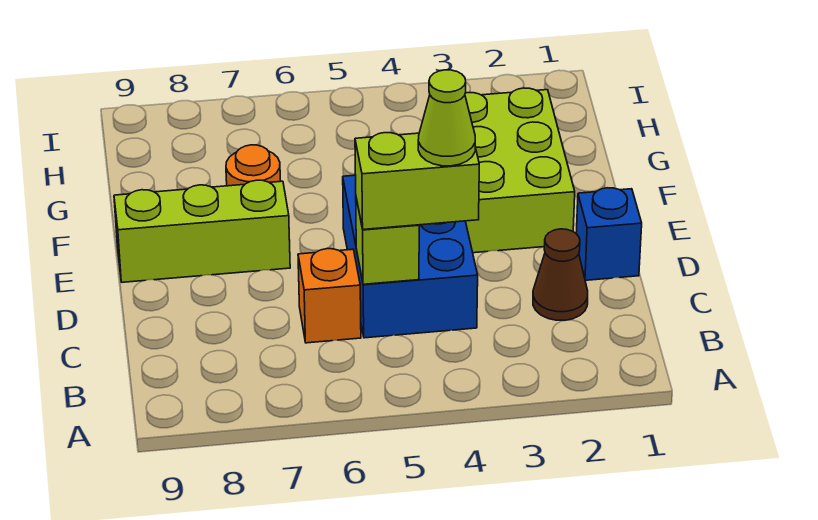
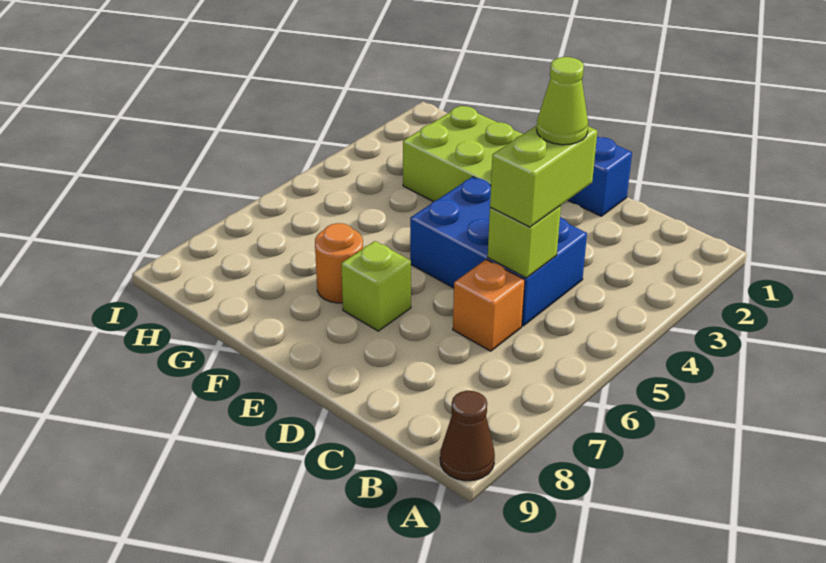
brown cone C2 level 1 -> brown cone A9 level 1
lime brick E7:E9 level 1 -> lime brick E7 level 1

